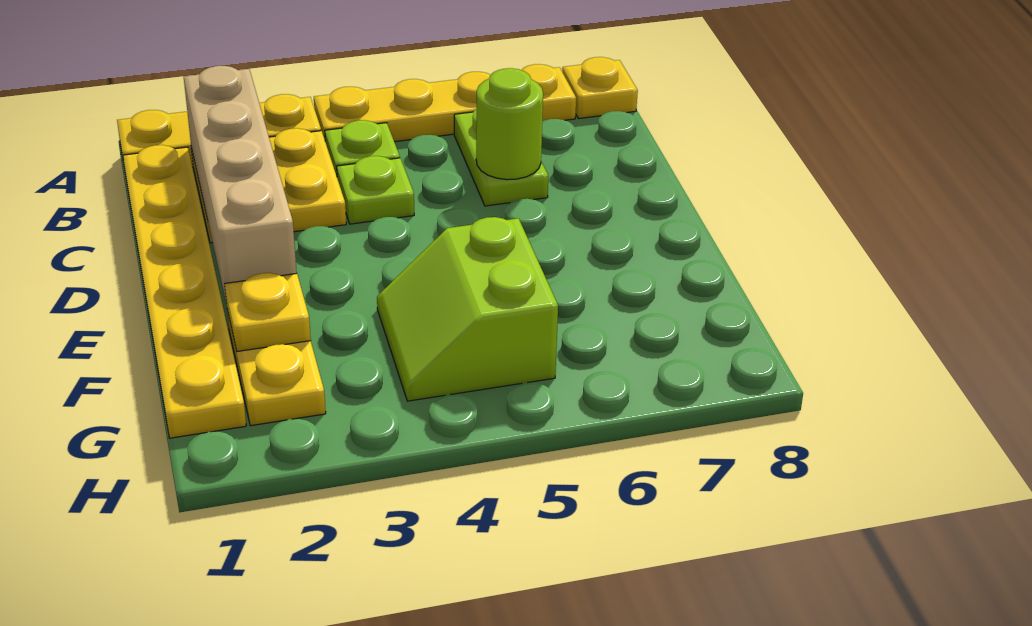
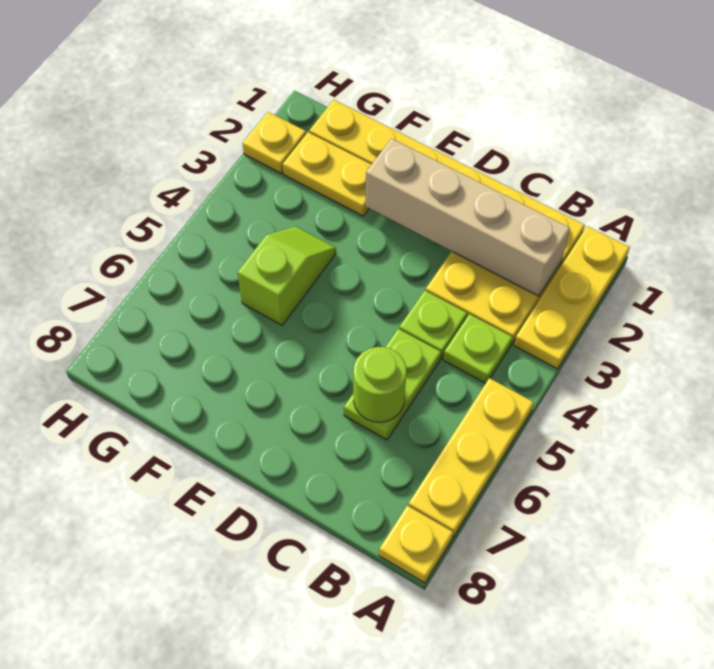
yellow plate A4:A7 level 1 -> yellow plate A5:A7 level 1
lime plate B6:C6 level 1 -> lime plate C5:C6 level 1
yellow plate F2 level 2 -> yellow plate H2 level 1
lime slope F4:G5 level 1 top 5 -> lime slope F4:F5 level 1 top 5

